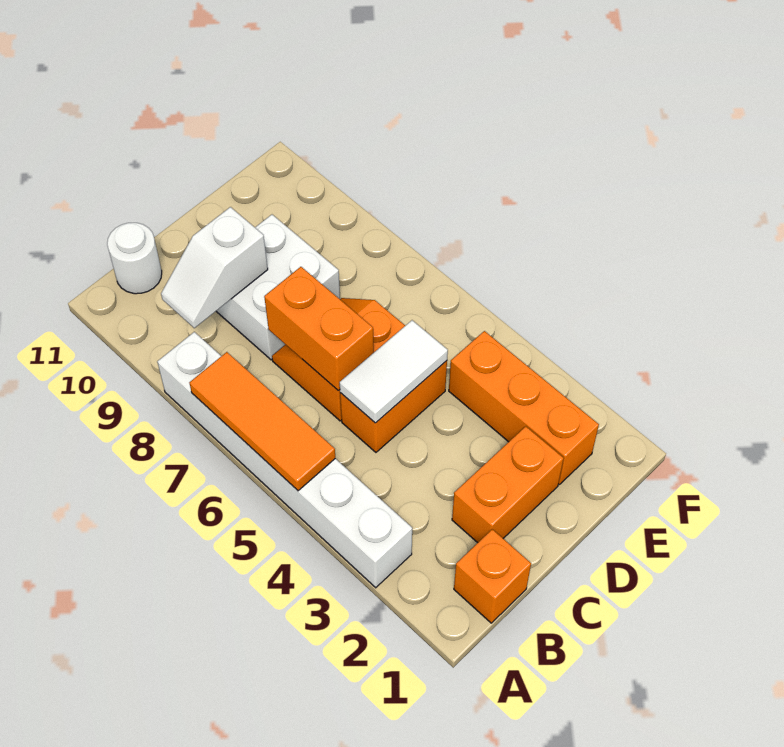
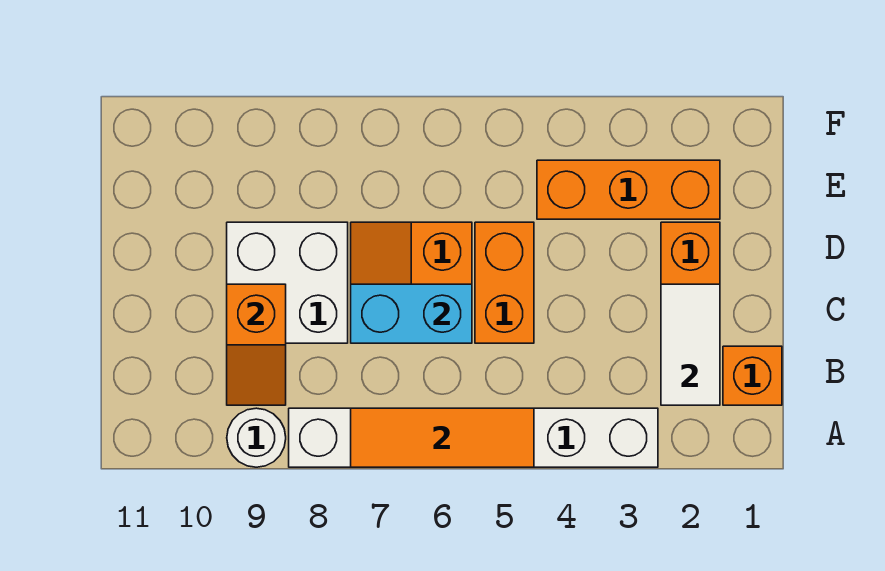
white slope B9:C9 level 2 top C -> orange slope B9:C9 level 2 top C
white round brick B11 level 1 -> white round brick A9 level 1
white tile C5:D5 level 2 -> white tile B2:C2 level 2
orange brick C6:C7 level 2 -> cyan brick C6:C7 level 2

